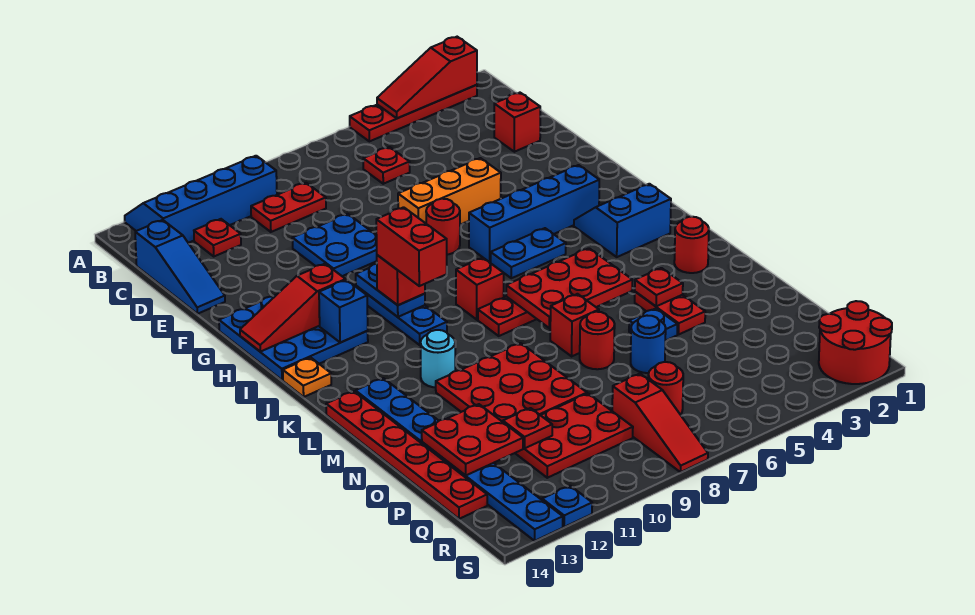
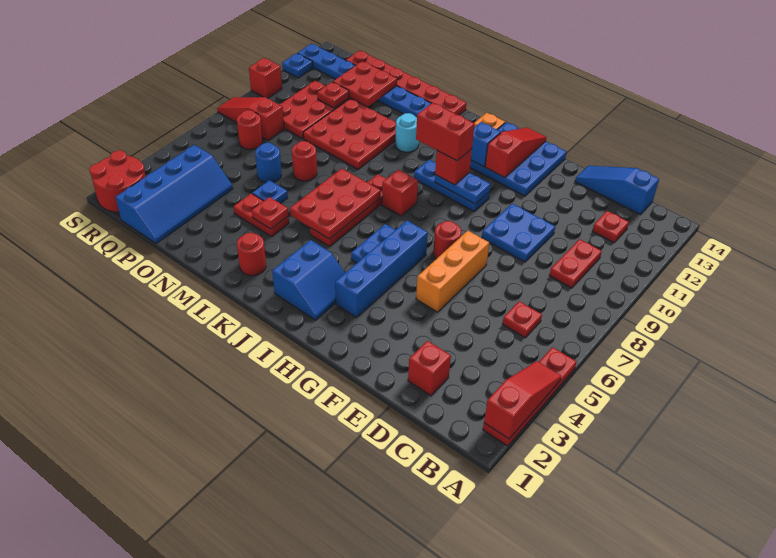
blue slope A10:B13 level 1 top B -> blue slope P1:Q4 level 1 top Q
red brick M7 level 1 -> red brick S10 level 1

